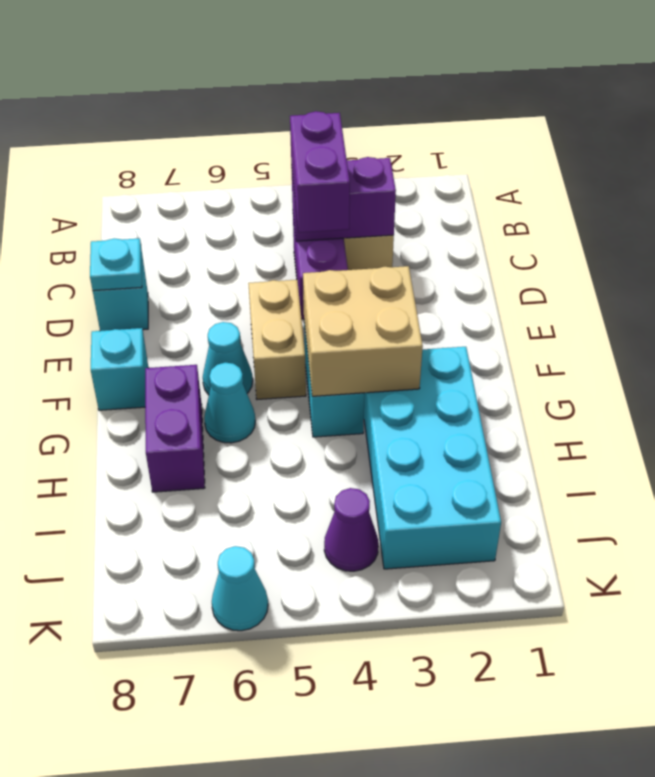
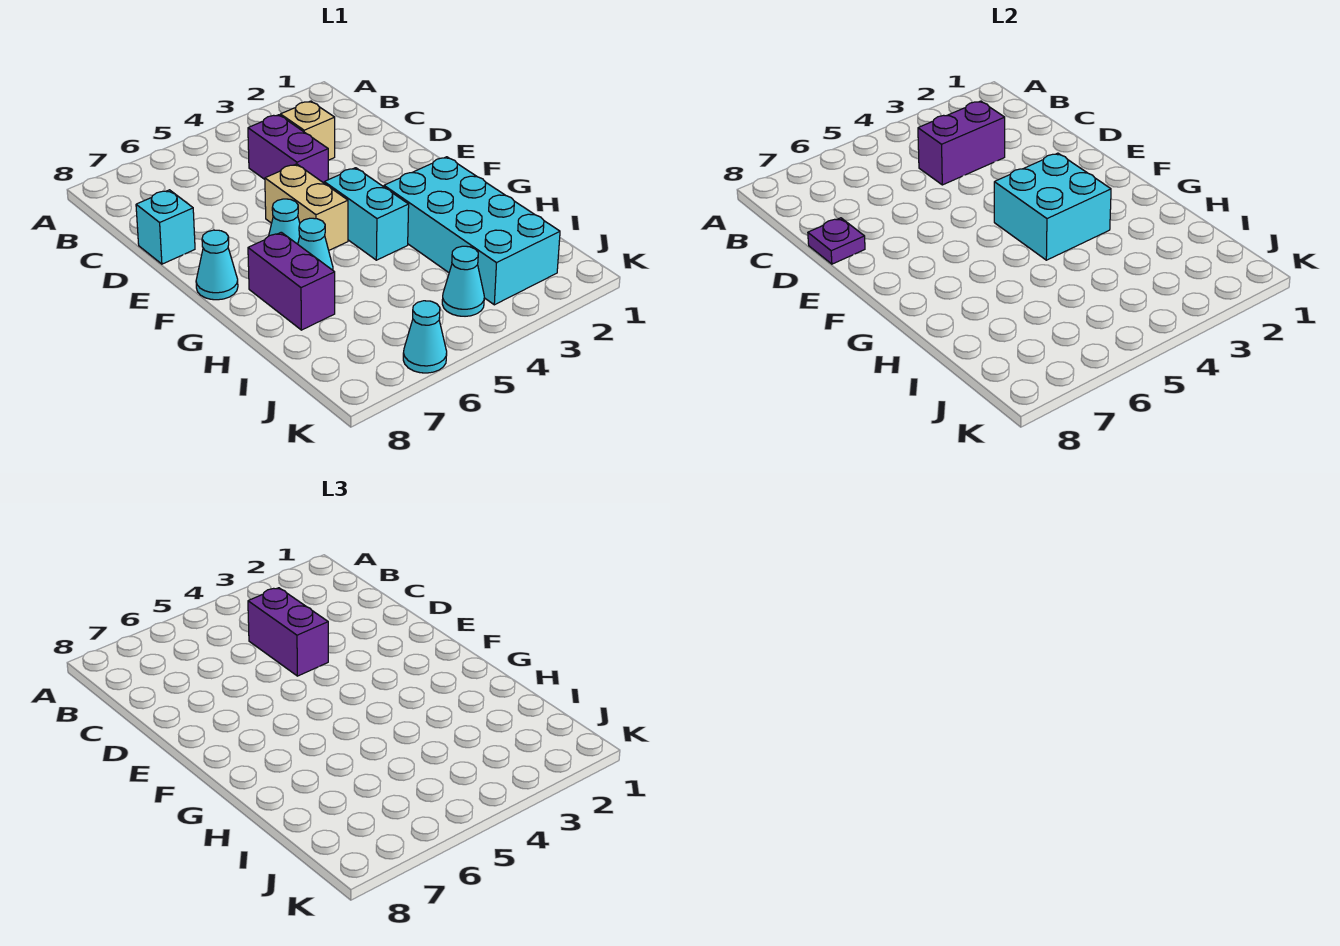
cyan plate D8 level 2 -> purple plate D8 level 2
tan brick F3:G4 level 2 -> cyan brick F3:G4 level 2
cyan brick F8 level 1 -> cyan cone F8 level 1
purple cone J4 level 1 -> cyan cone J4 level 1

